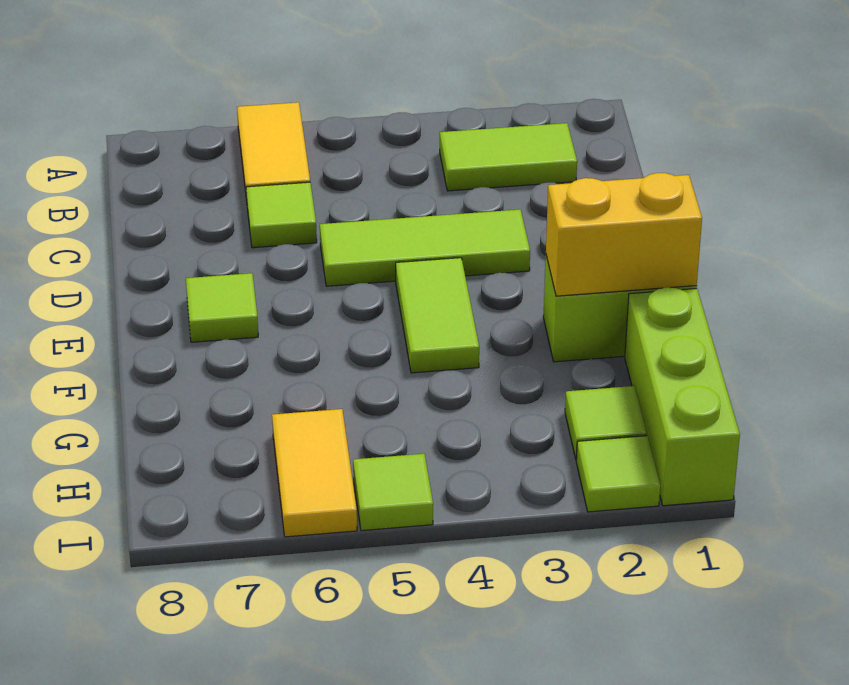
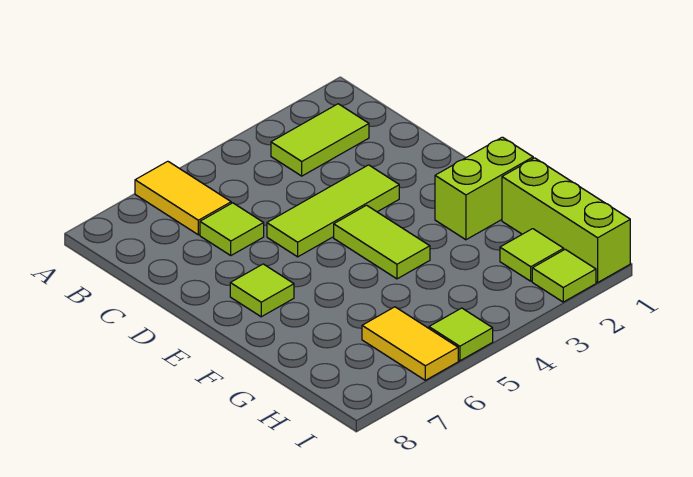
yellow brick F1:F2 level 2 -> none

